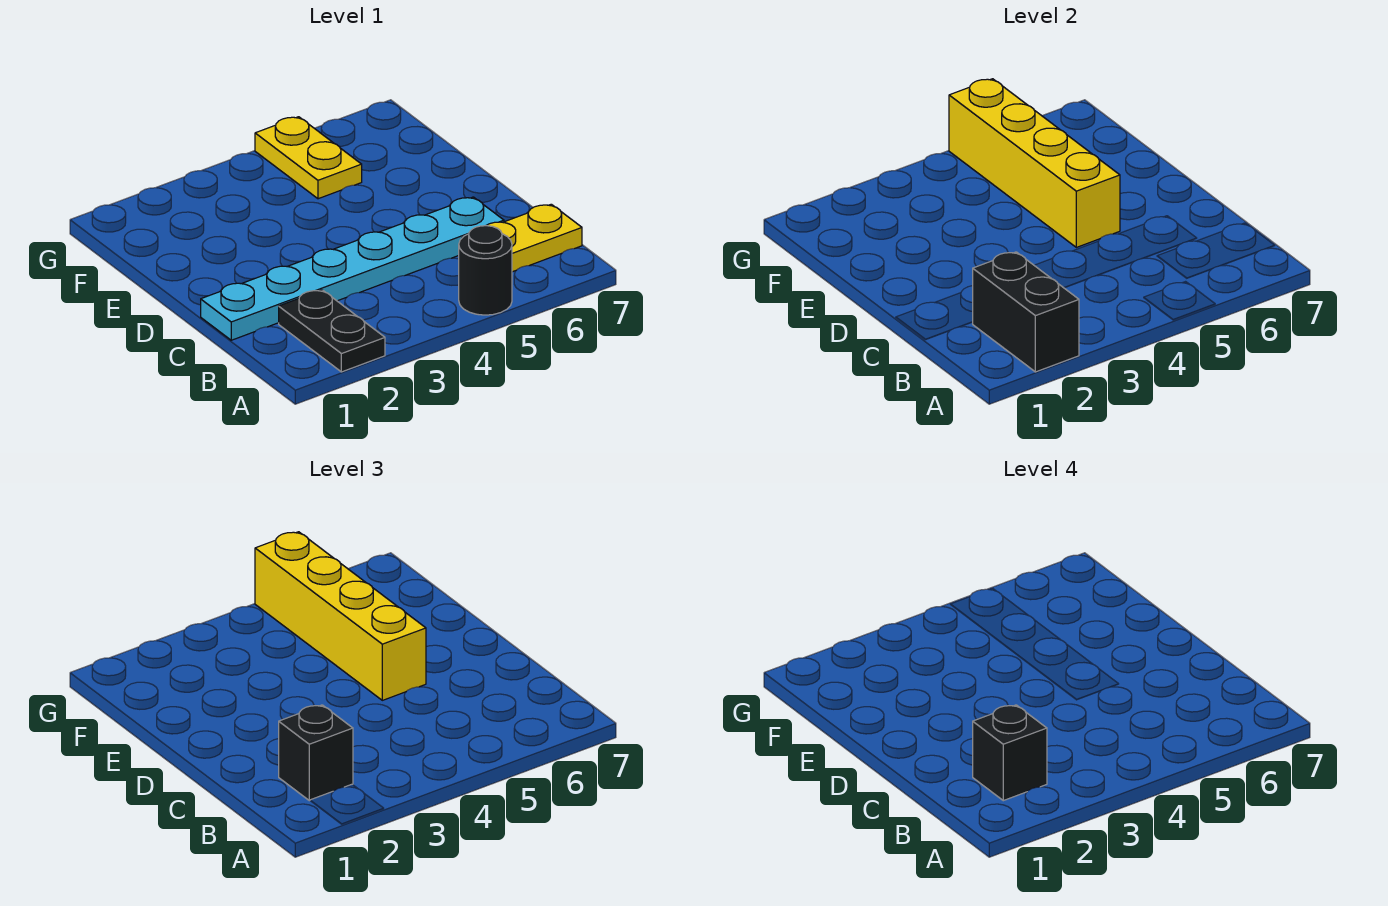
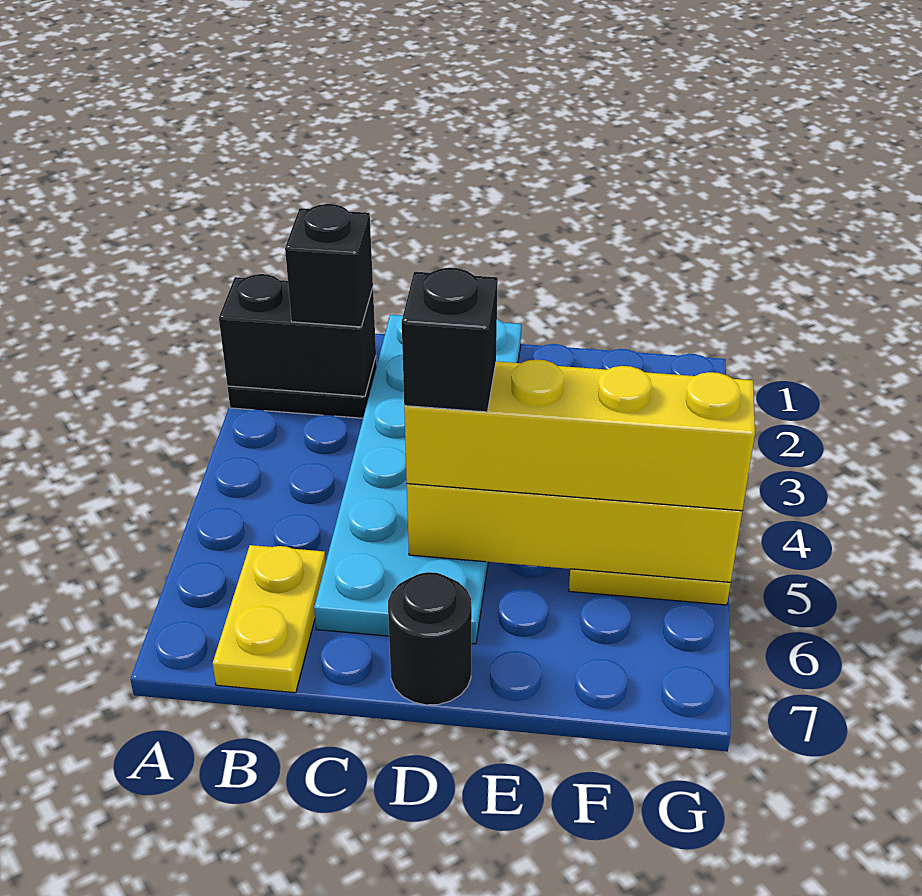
black round brick A5 level 1 -> black round brick D7 level 1
black brick B2 level 4 -> black brick D5 level 4
cyan plate C1:C6 level 1 -> cyan plate C1:D6 level 1

